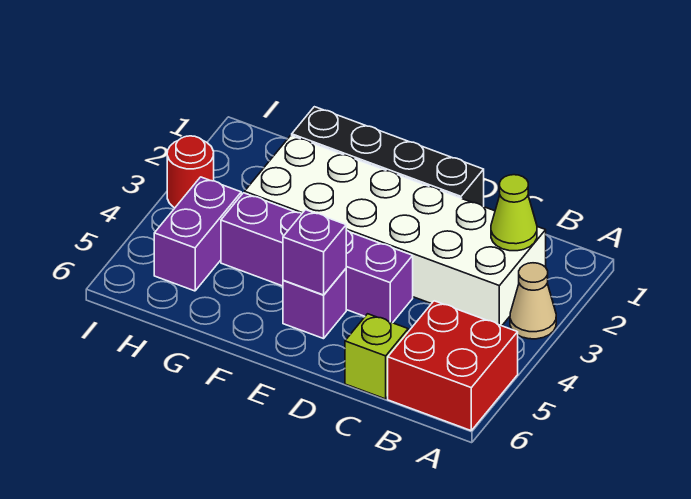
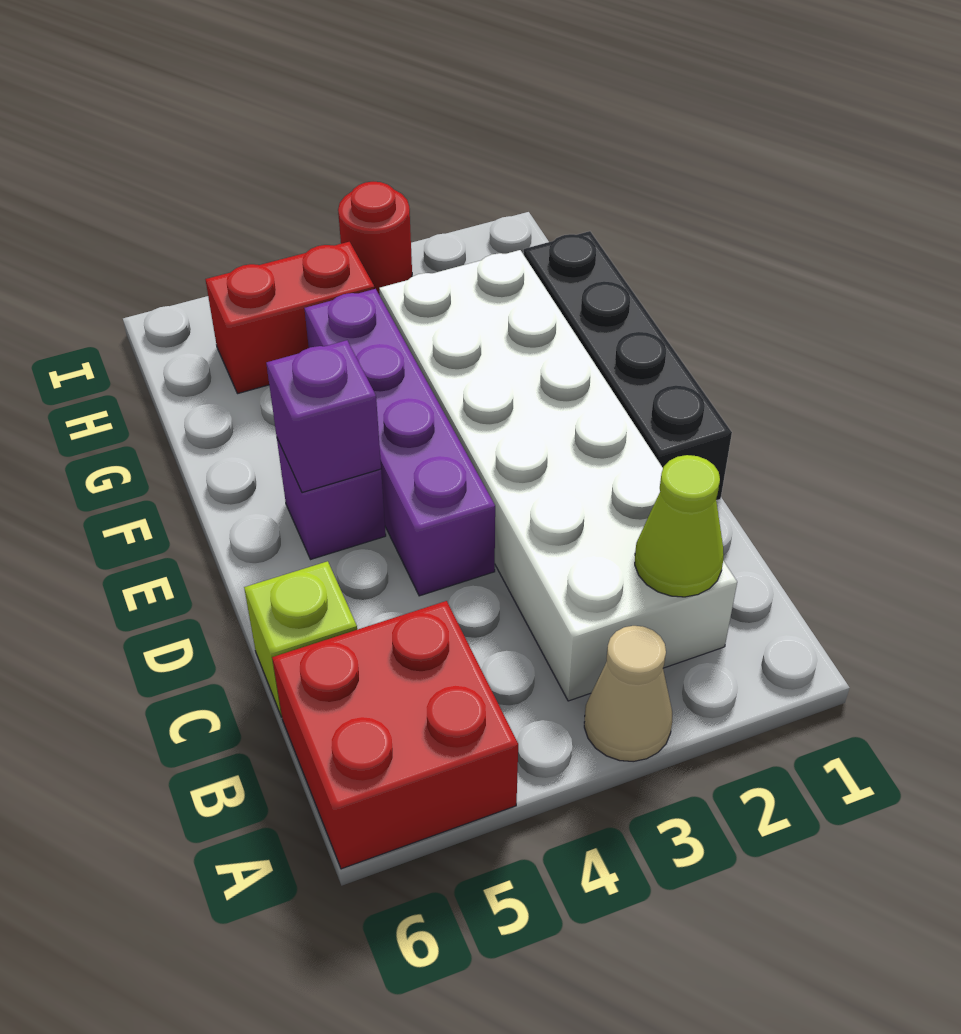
purple brick H4:H5 level 1 -> red brick H4:H5 level 1

